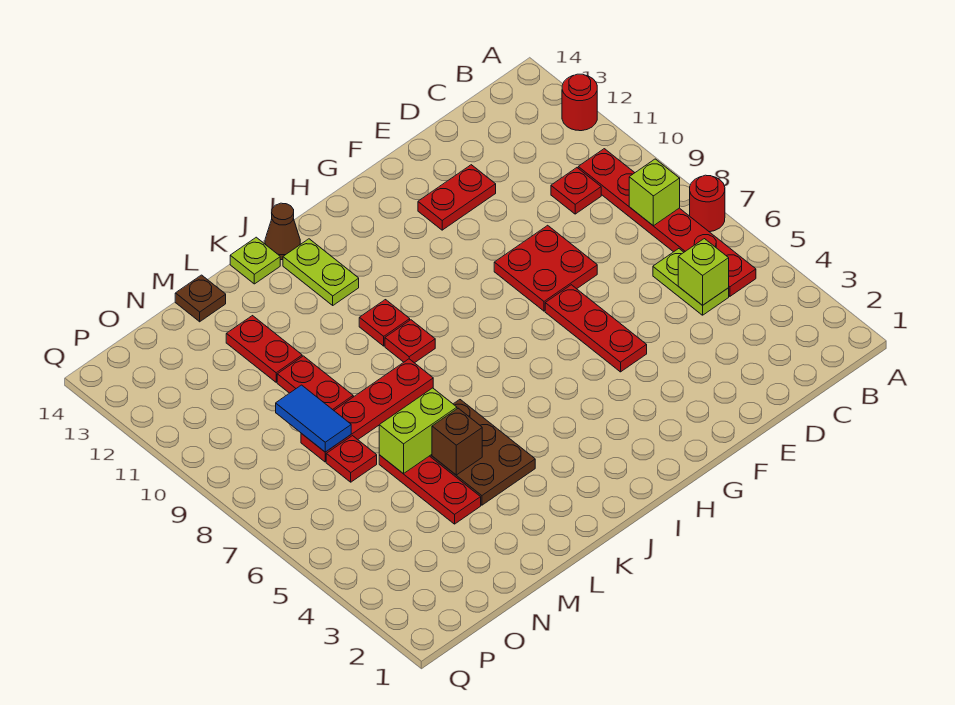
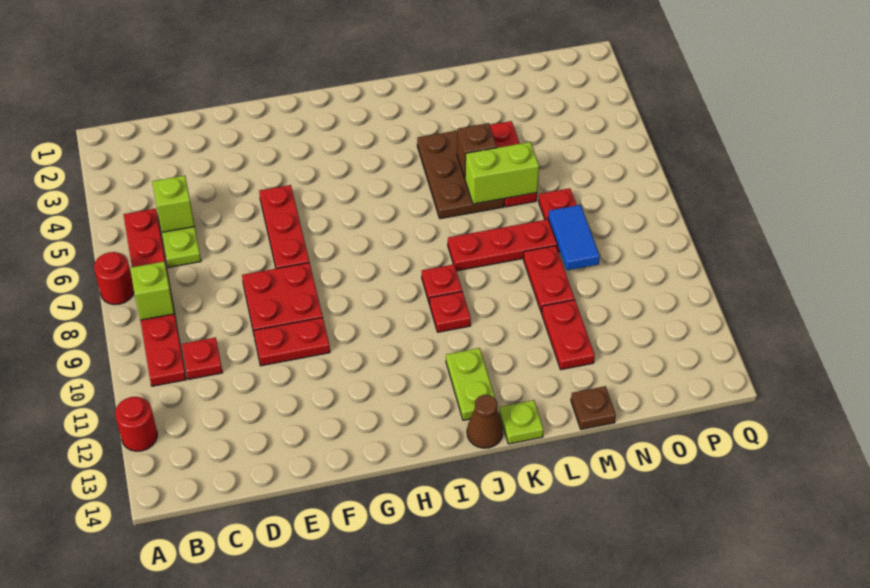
red plate E12:F12 level 1 -> red plate E10:F10 level 1

